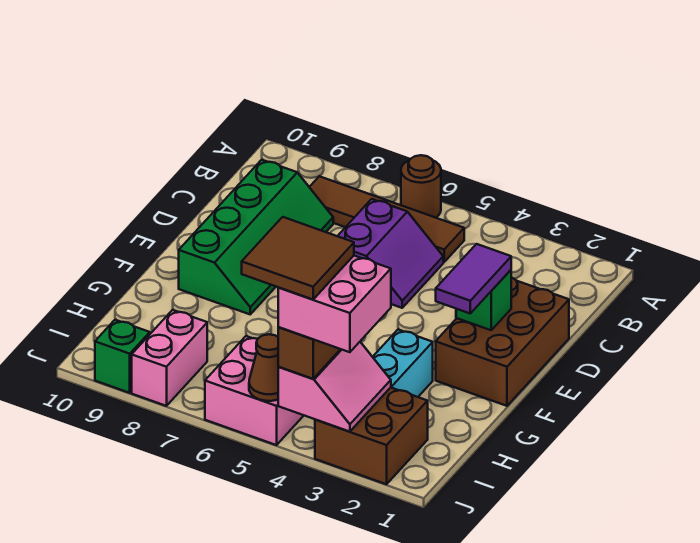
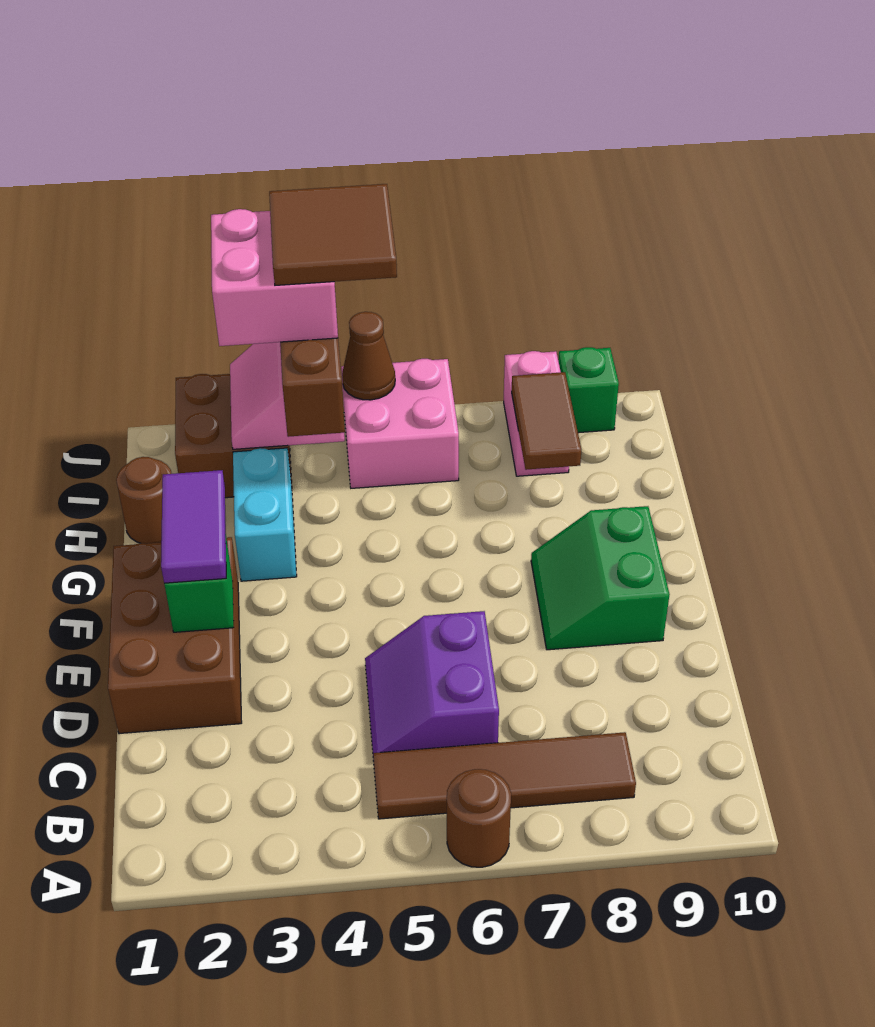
green slope C8:F9 level 1 top 9 -> green slope E8:F9 level 1 top 9
none -> brown round brick H1 level 1
none -> brown tile H8:I8 level 2

